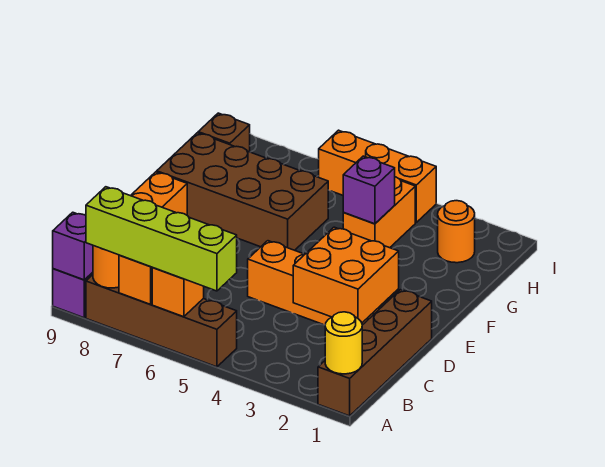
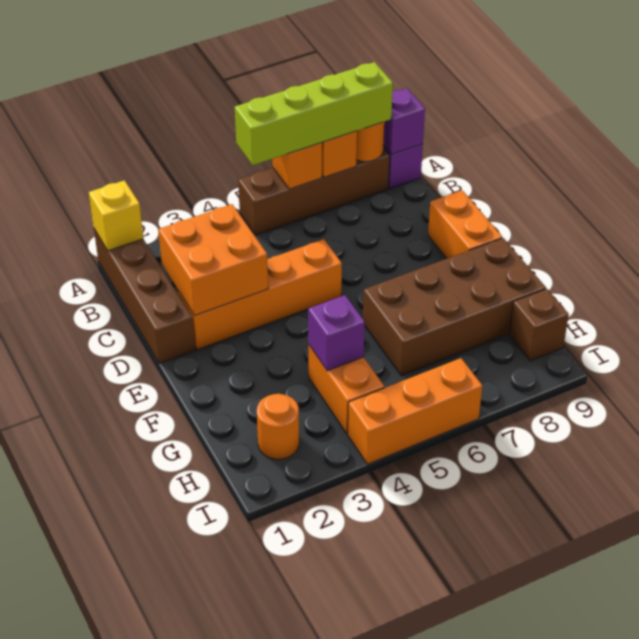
yellow round brick A1 level 2 -> yellow brick A1 level 2

